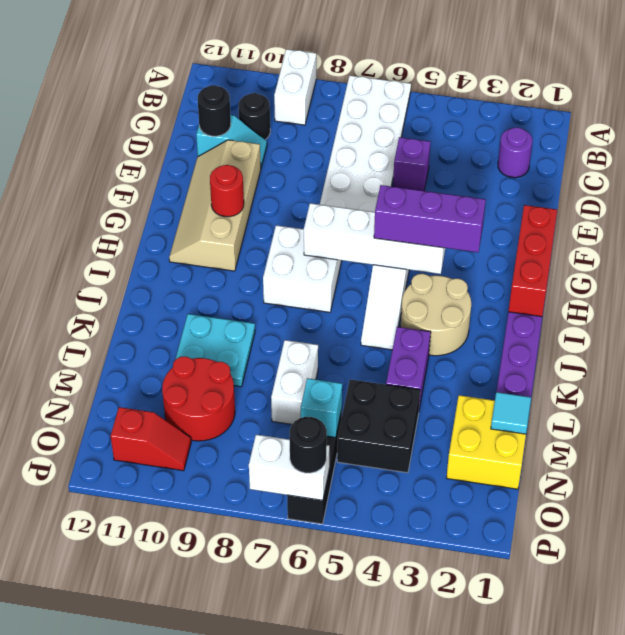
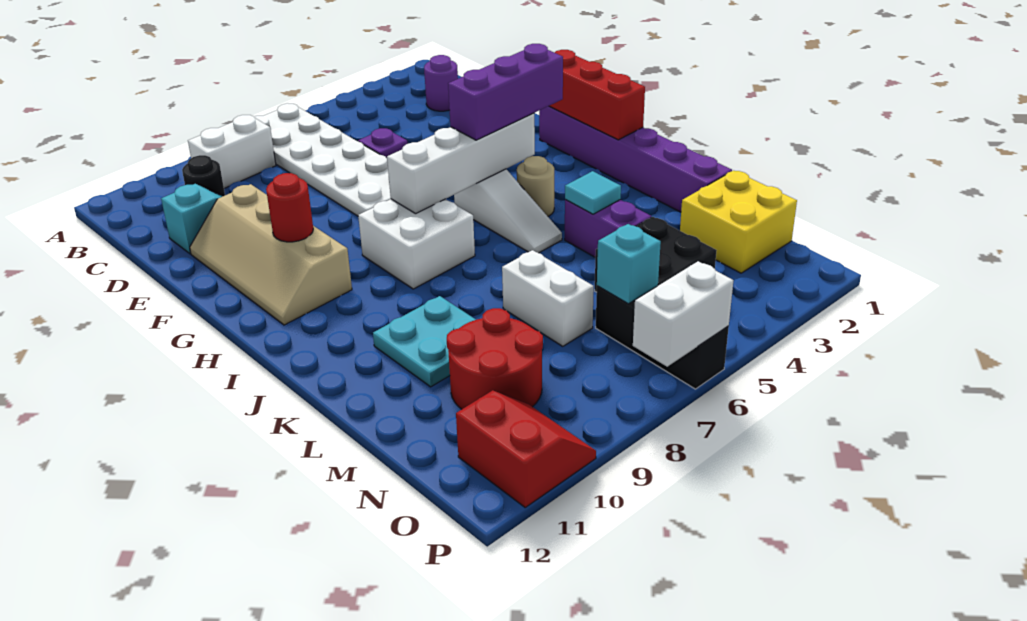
white brick A9:B9 level 1 -> white brick B8:B9 level 1
purple brick D5 level 1 -> purple plate D5 level 1
black round brick D11 level 2 -> none
tan round brick I3:J4 level 1 -> tan round brick I4 level 1
cyan tile M1 level 2 -> cyan tile K4 level 2
red slope O10:O11 level 1 top 11 -> red slope O10:P11 level 1 top 11
black round brick P6 level 3 -> none

